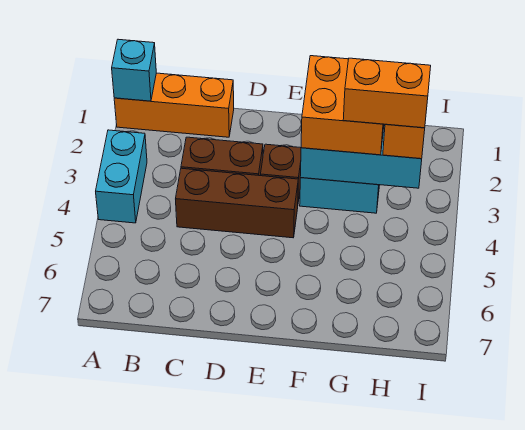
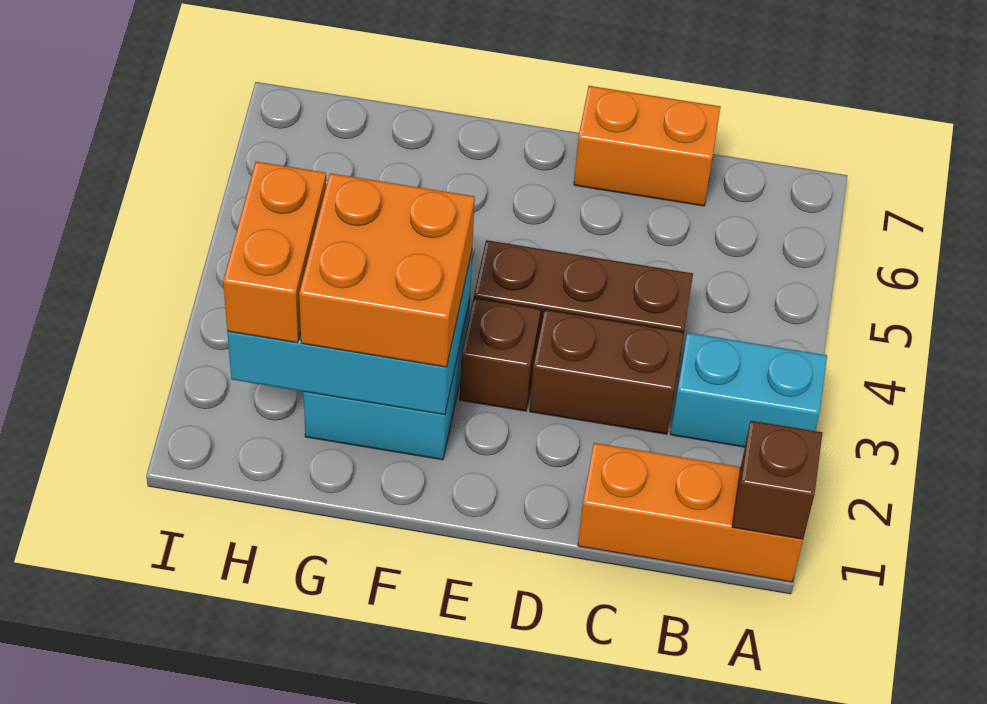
cyan brick A1 level 2 -> brown brick A1 level 2
cyan brick A3:A4 level 1 -> cyan brick A3:B3 level 1
orange brick G3:H3 level 4 -> orange brick C7:D7 level 1

